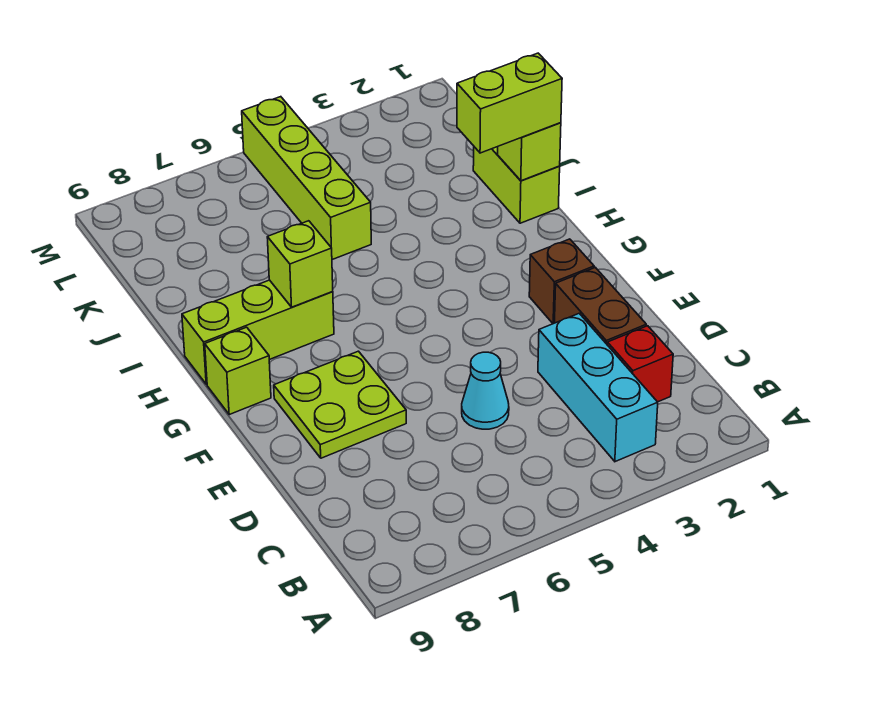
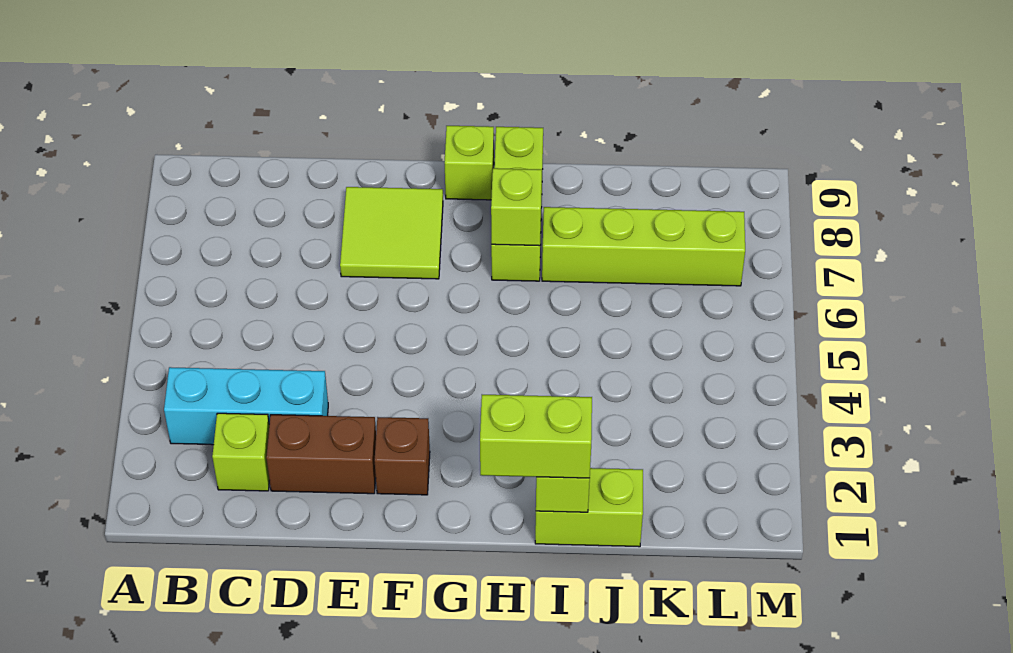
red brick C2 level 1 -> lime brick C2 level 1
cyan cone D5 level 1 -> none
lime plate E7:F8 level 1 -> lime tile E7:F8 level 1
lime brick I1:I2 level 3 -> lime brick H1:I1 level 3
lime brick J5:M5 level 1 -> lime brick I7:L7 level 1

